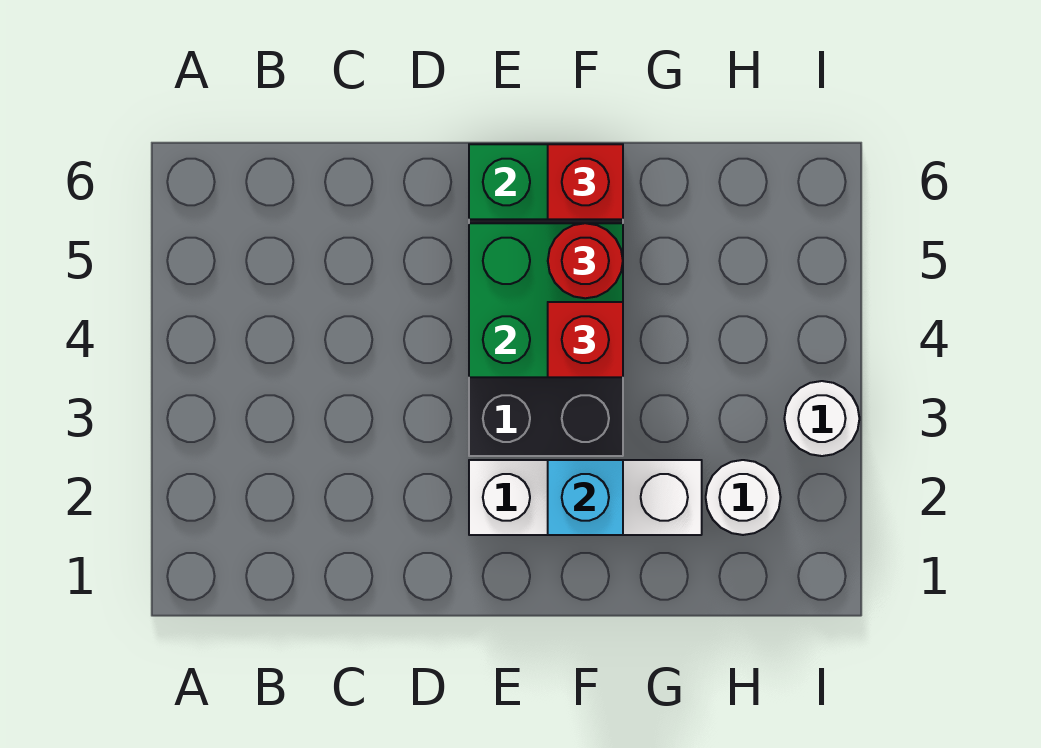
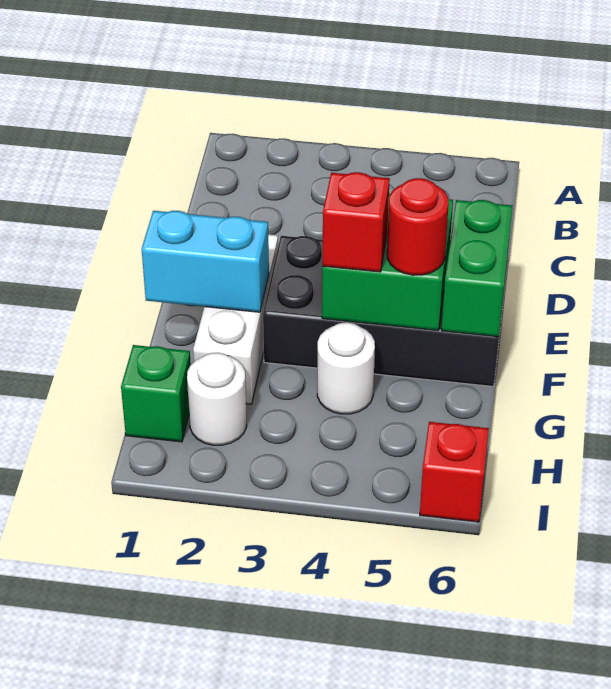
cyan brick F2 level 2 -> cyan brick F1:F2 level 2
red brick F6 level 3 -> red brick I6 level 1
none -> green brick H1 level 1
white round brick I3 level 1 -> white round brick G4 level 1

